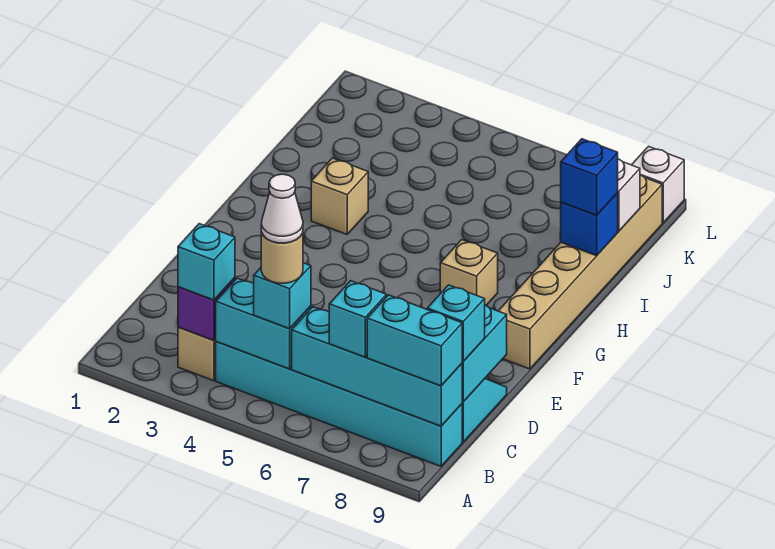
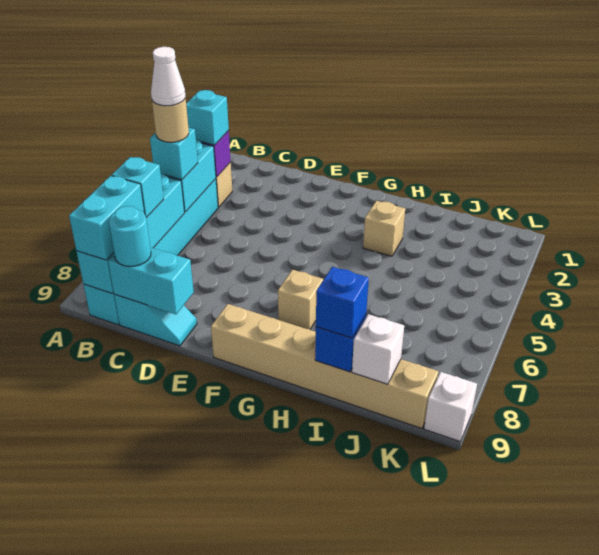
cyan brick C9 level 3 -> cyan round brick C9 level 3

